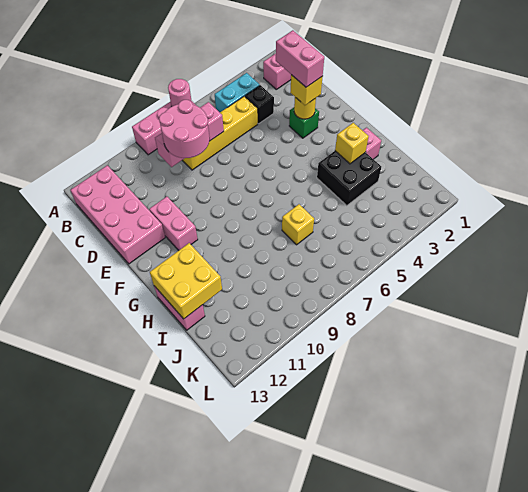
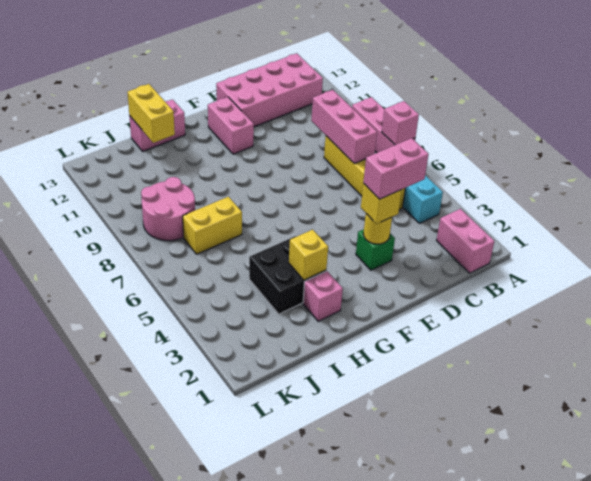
pink round brick A7 level 2 -> pink brick A7 level 2
black brick C4 level 1 -> none
pink round brick C8:D9 level 3 -> pink round brick J8:K9 level 1
pink brick E11:F11 level 1 -> pink brick F11:F12 level 1
yellow brick H12:I13 level 2 -> yellow brick I12:I13 level 2
yellow brick I7 level 1 -> yellow brick I7:J7 level 1

